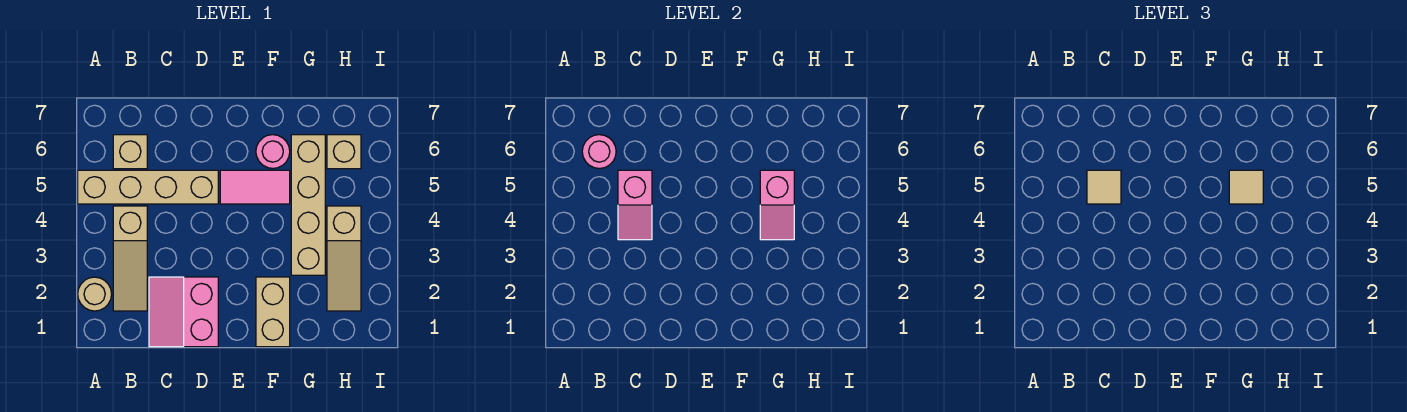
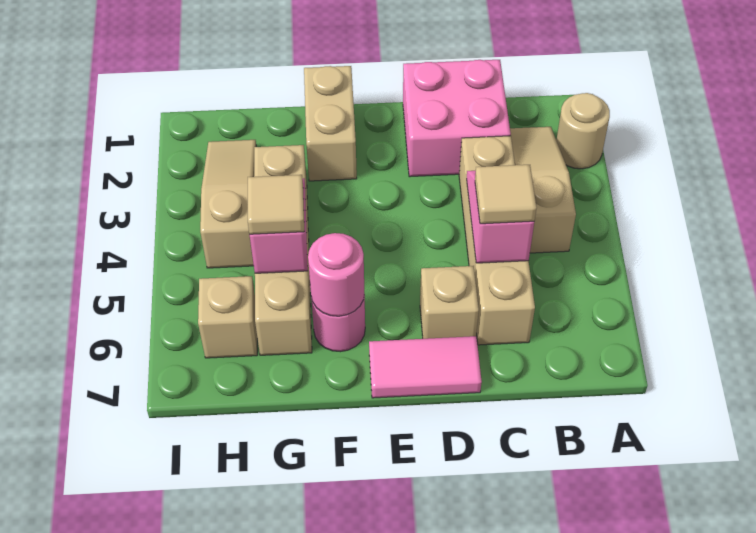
tan brick A5:D5 level 1 -> tan brick C3:C6 level 1
tan brick B6 level 1 -> tan brick D6 level 1
pink round brick B6 level 2 -> pink round brick F6 level 2
pink slope C1:D2 level 1 top D -> pink brick C1:D2 level 1
pink tile E5:F5 level 1 -> pink tile D7:E7 level 1

